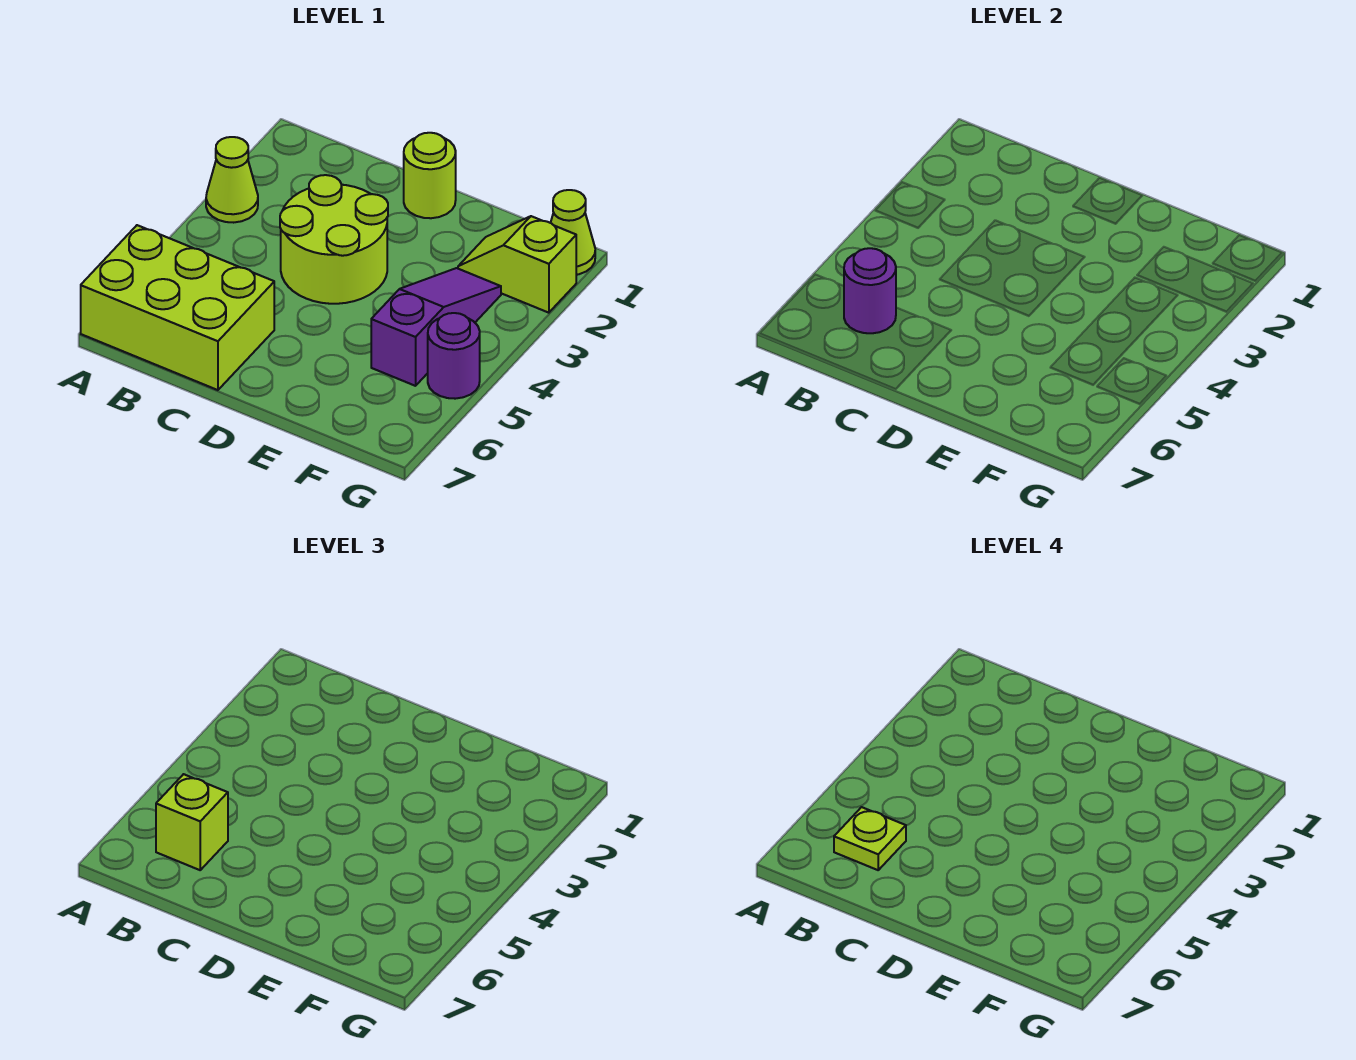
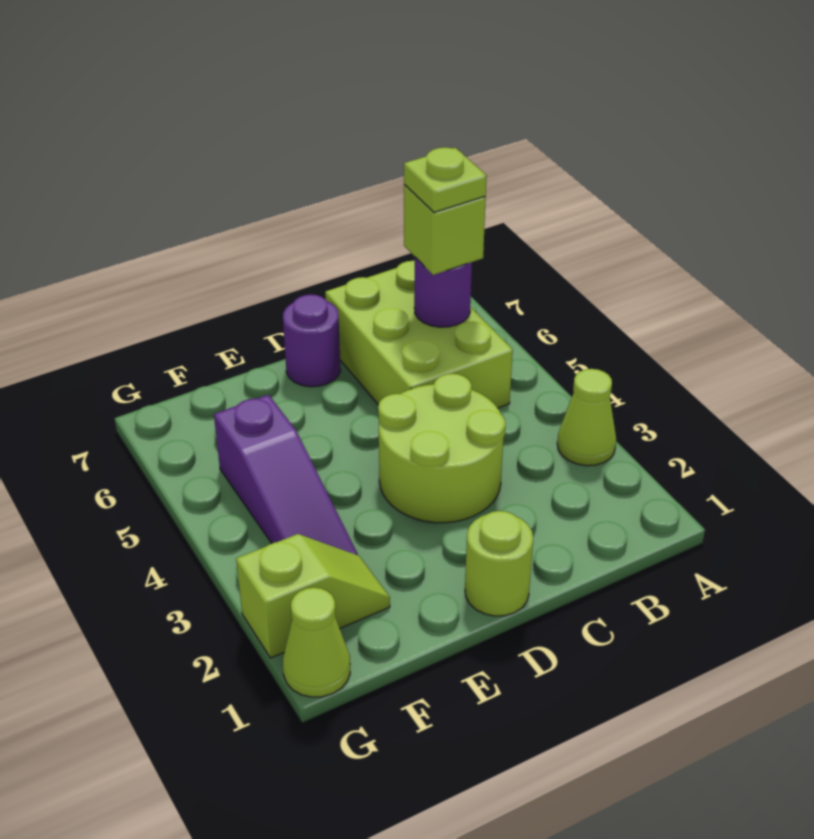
lime brick A6:C7 level 1 -> lime brick B5:C7 level 1
purple round brick G5 level 1 -> purple round brick D7 level 1

